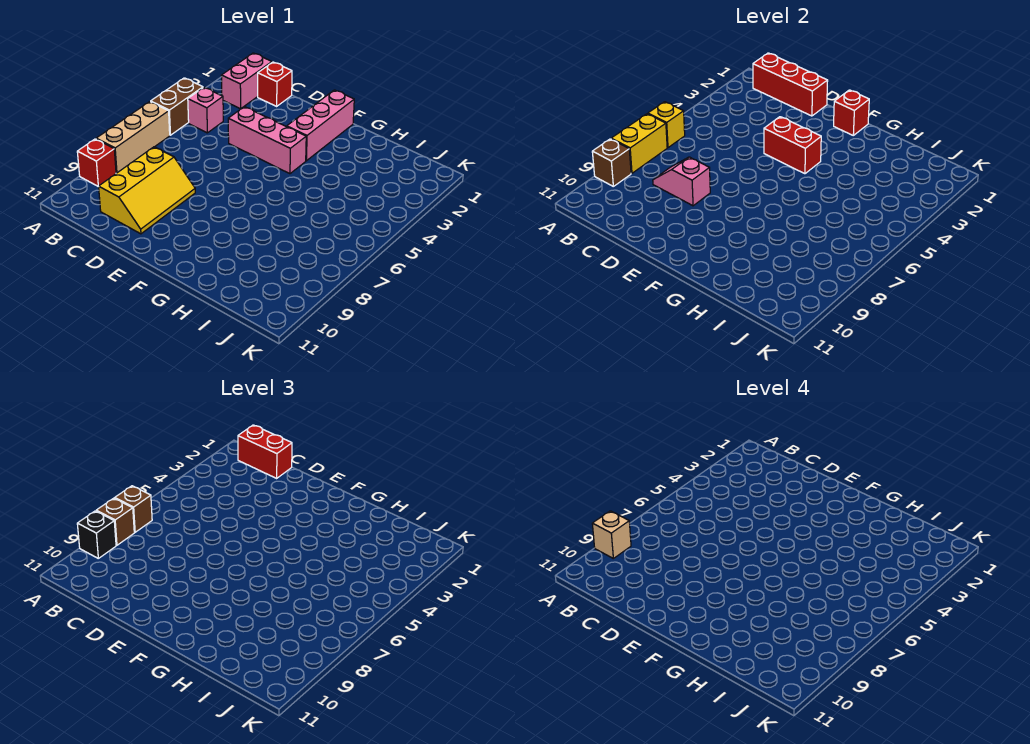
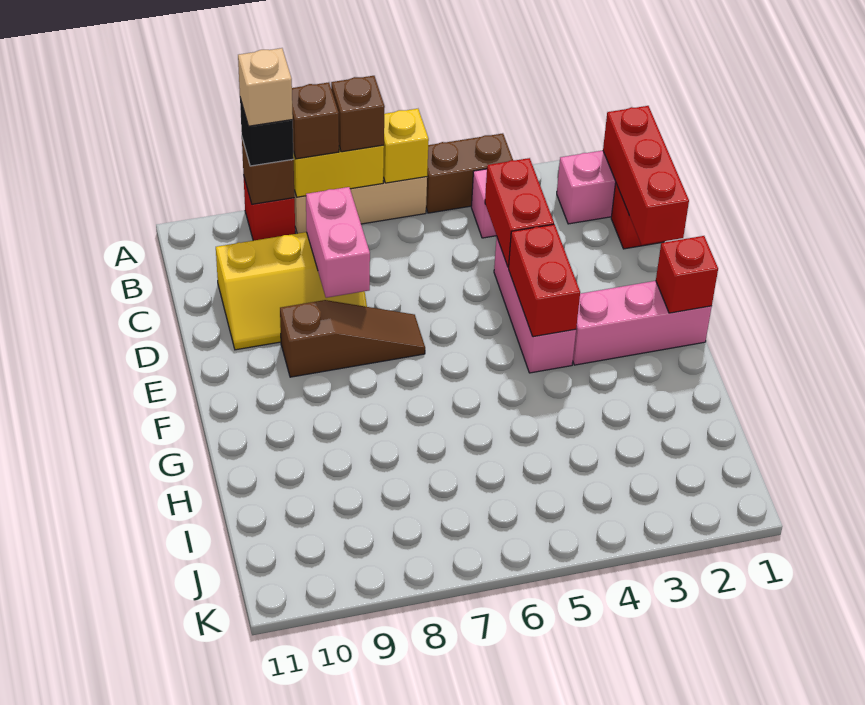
red brick B1:C1 level 3 -> red brick C4:D4 level 2
pink slope C8:D8 level 2 top D -> pink brick C8:D8 level 2
none -> brown slope E7:E9 level 1 top 9

